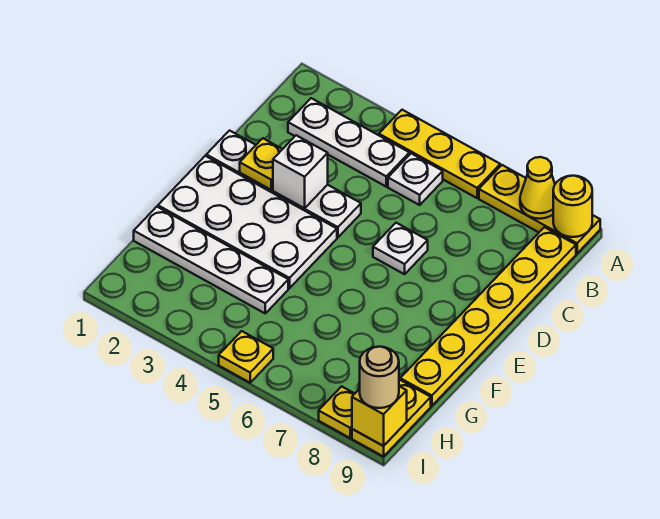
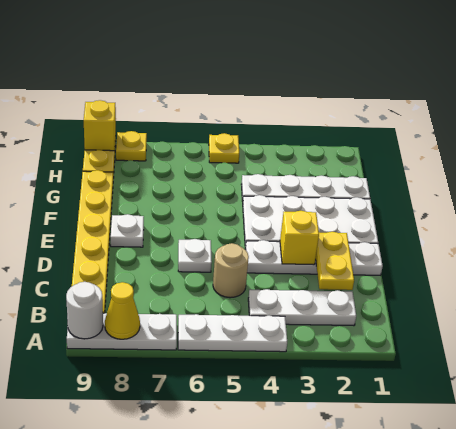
yellow plate A4:A6 level 1 -> white plate A4:A6 level 1
yellow plate A7:A9 level 1 -> white plate A7:A9 level 1
yellow round brick A9 level 2 -> white round brick A9 level 2
white plate B5 level 1 -> white plate E8 level 1
yellow plate D2 level 2 -> yellow plate C2:D2 level 2
white brick D3 level 2 -> yellow brick D3 level 2
tan round brick I9 level 3 -> tan round brick C5 level 1

